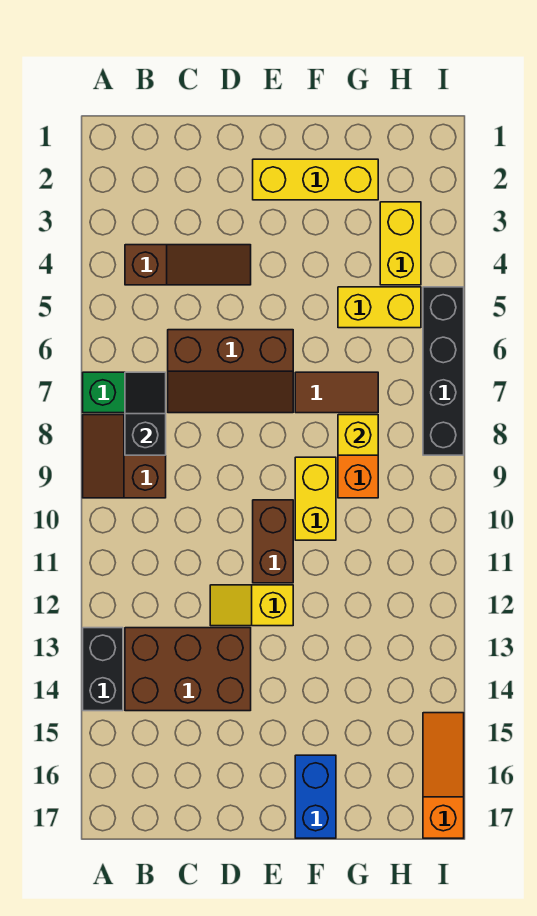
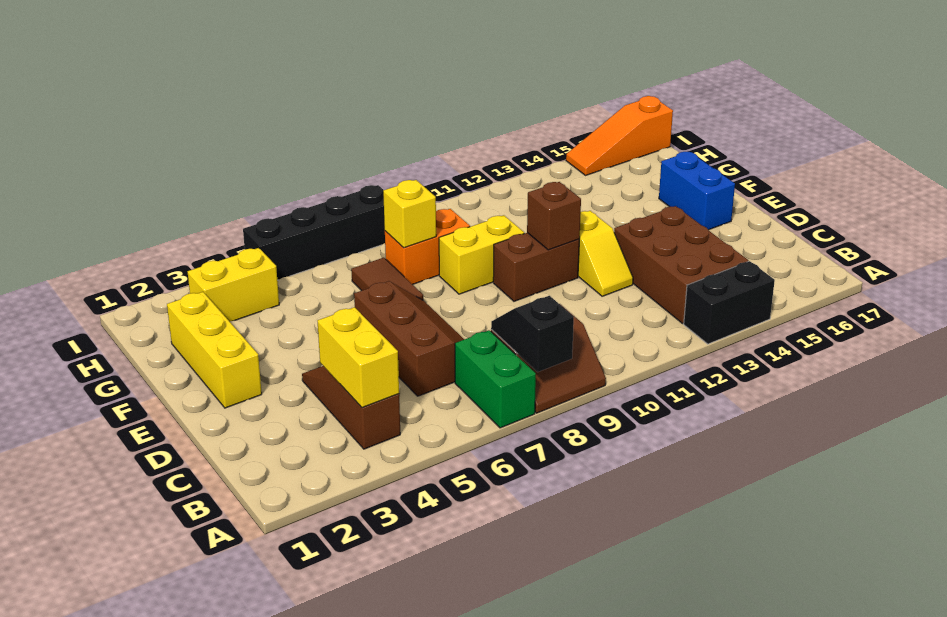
black slope B7:B8 level 2 top 8 -> black slope A8:B8 level 2 top A
none -> brown brick E11 level 2
blue brick F16:F17 level 1 -> blue brick E16:F16 level 1
yellow brick G5:H5 level 1 -> yellow brick B4:C4 level 2

